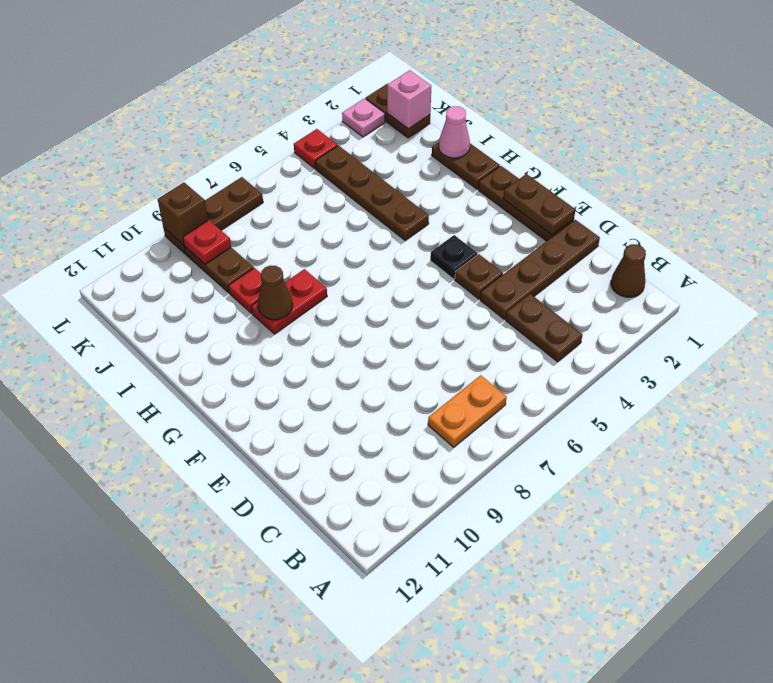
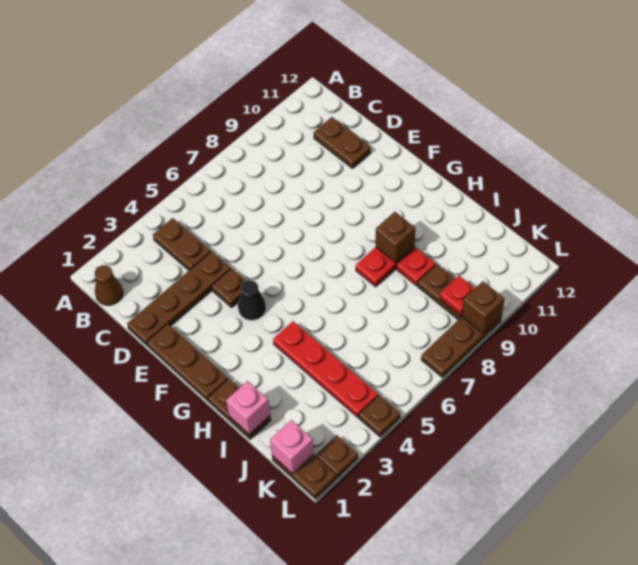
orange plate B7:B8 level 1 -> none
brown plate E1:F1 level 2 -> brown plate C11:D11 level 1
black plate F4 level 1 -> black cone F4 level 1
brown plate H4:K4 level 1 -> red plate H4:K4 level 1
brown cone H9 level 2 -> brown brick H9 level 2
pink cone I1 level 2 -> pink brick I1 level 2
pink plate L2 level 1 -> brown plate L2 level 1
red plate L4 level 1 -> brown plate L4 level 1

